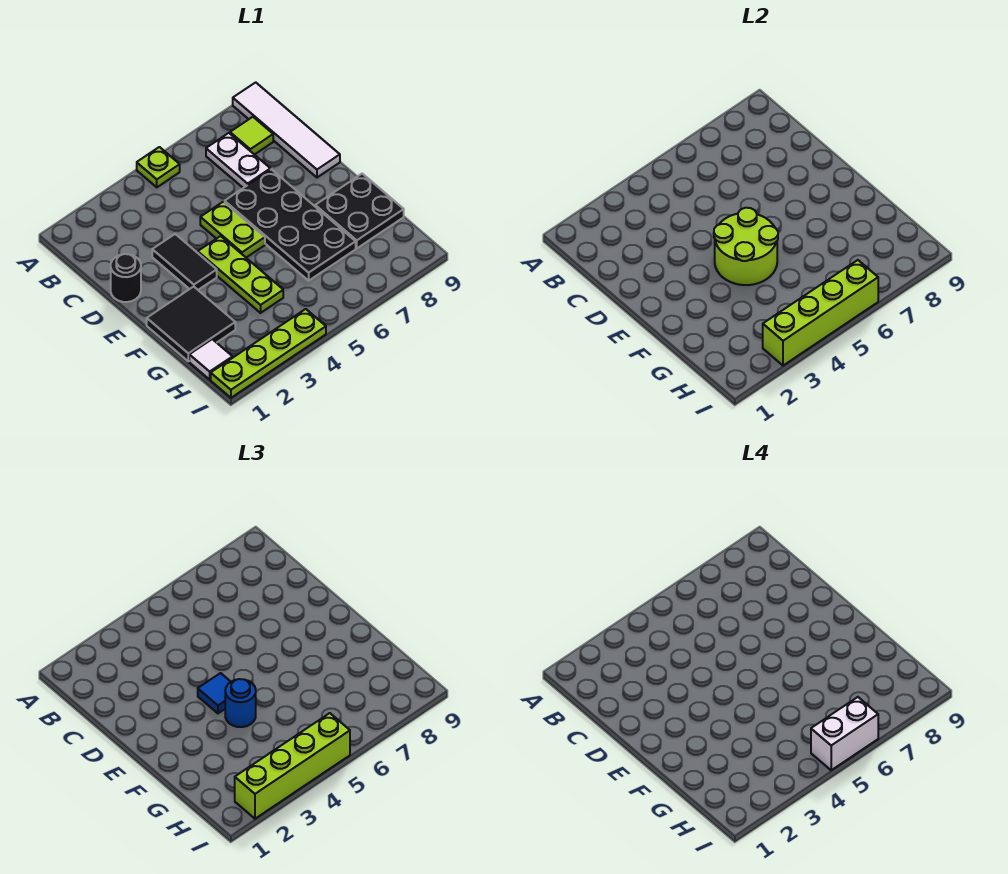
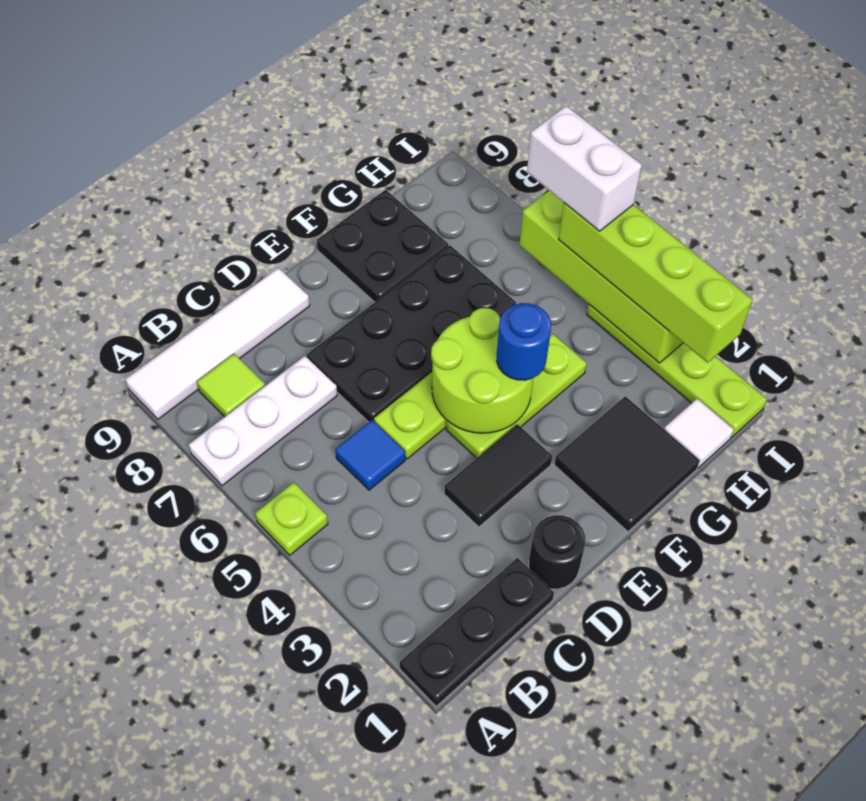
none -> black plate A1:C1 level 1
white plate B7:C7 level 1 -> white plate A7:C7 level 1
blue tile E4 level 3 -> blue tile C5 level 1

